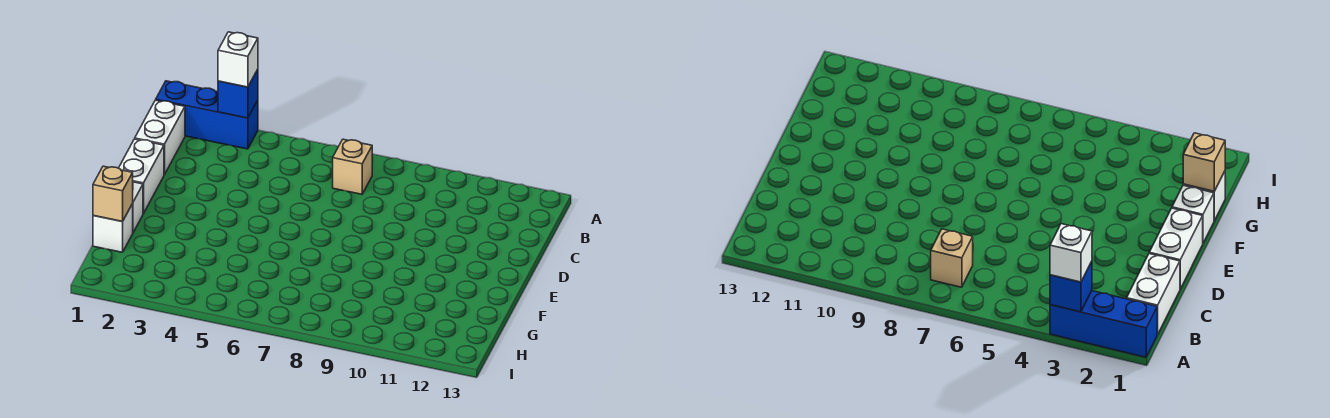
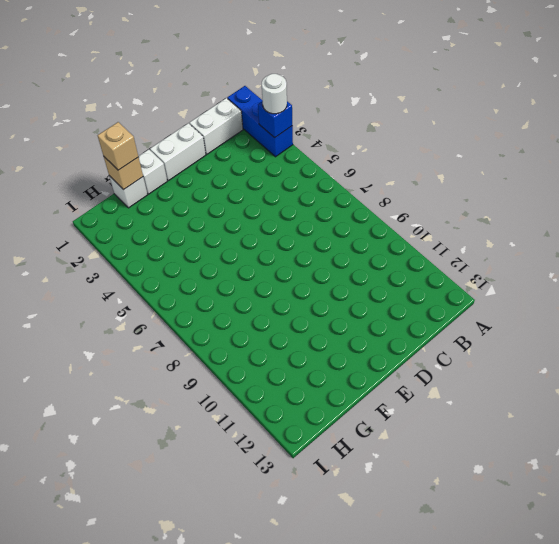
white brick A3 level 3 -> white round brick A3 level 3
tan brick B7 level 1 -> tan brick G1 level 3

